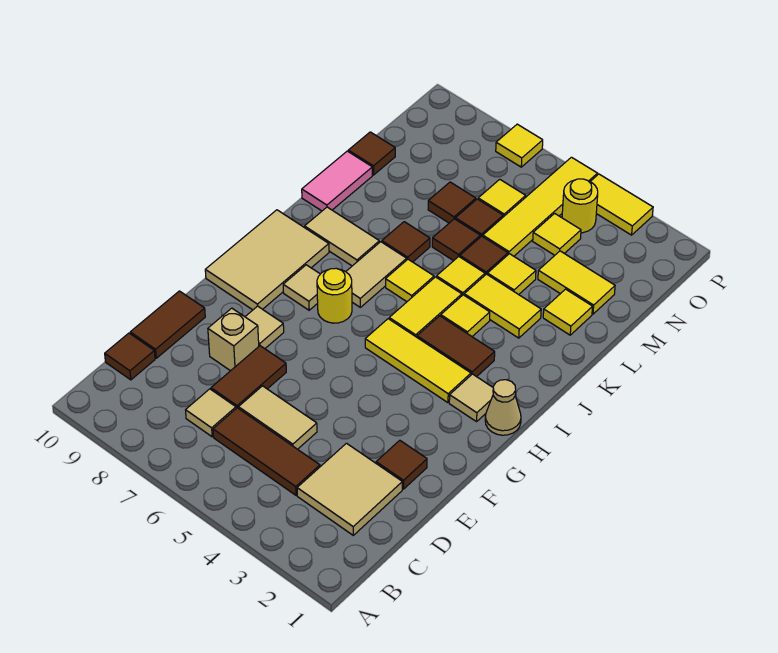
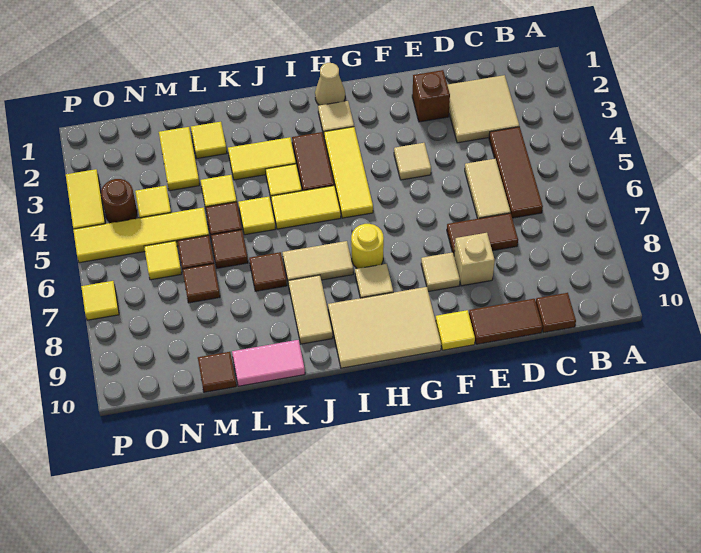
tan tile C7 level 1 -> tan tile F4 level 1
brown tile E2 level 1 -> brown brick E2 level 1
yellow tile J6 level 1 -> yellow tile F10 level 1
yellow tile K3:K4 level 1 -> yellow tile J3:K3 level 1
yellow round brick O4 level 1 -> brown round brick O4 level 1

